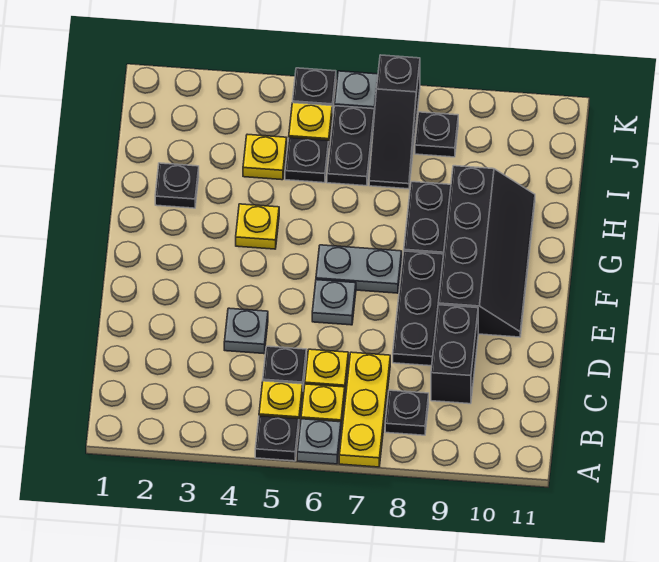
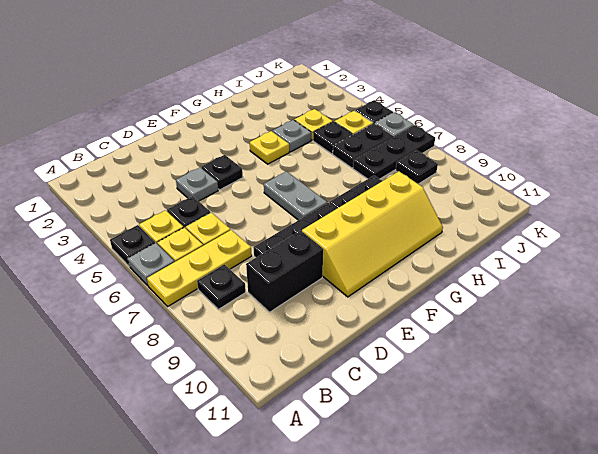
grey plate E6 level 1 -> grey plate H4 level 1
black slope E9:H10 level 1 top 9 -> yellow slope E9:H10 level 1 top 9
black plate H2 level 1 -> black plate E4 level 1
black slope I7:K7 level 1 top K -> black plate I7:K7 level 1

